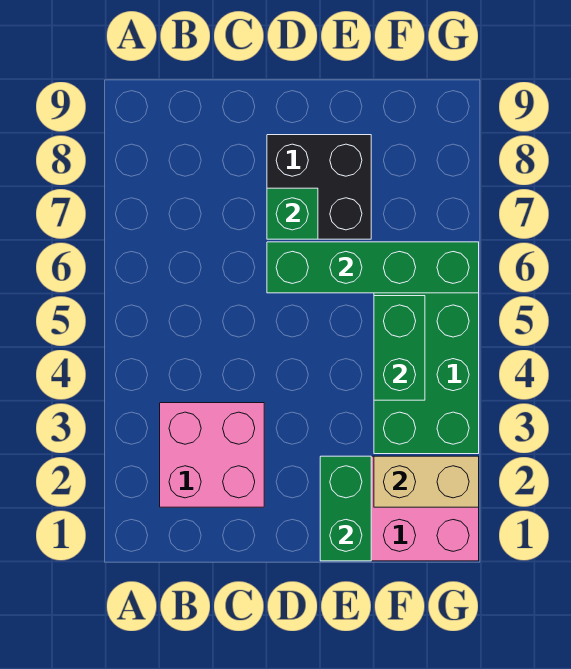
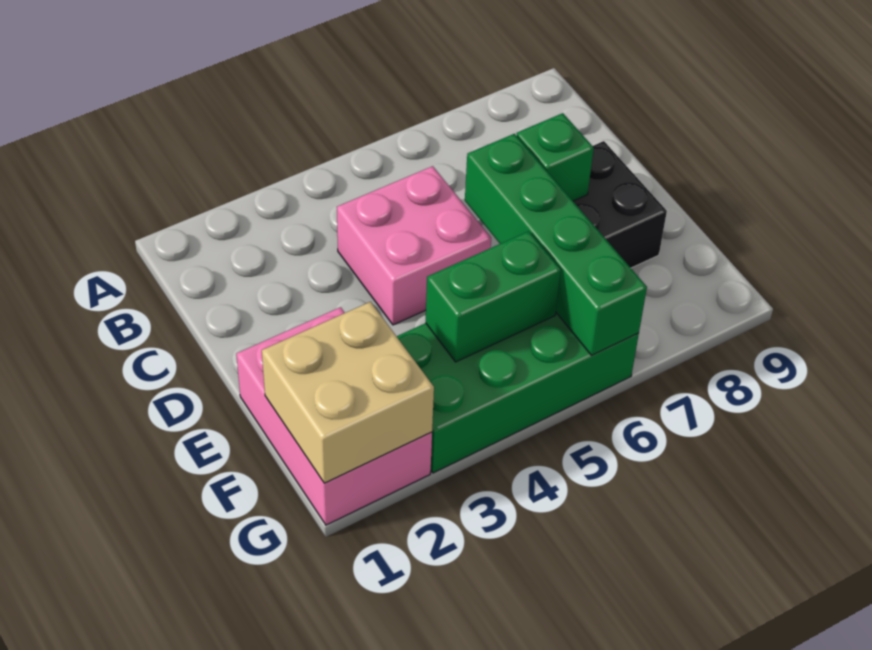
pink brick B2:C3 level 1 -> pink brick C4:D5 level 1
green brick E1:E2 level 2 -> none
tan brick F2:G2 level 2 -> tan brick F1:G2 level 2

